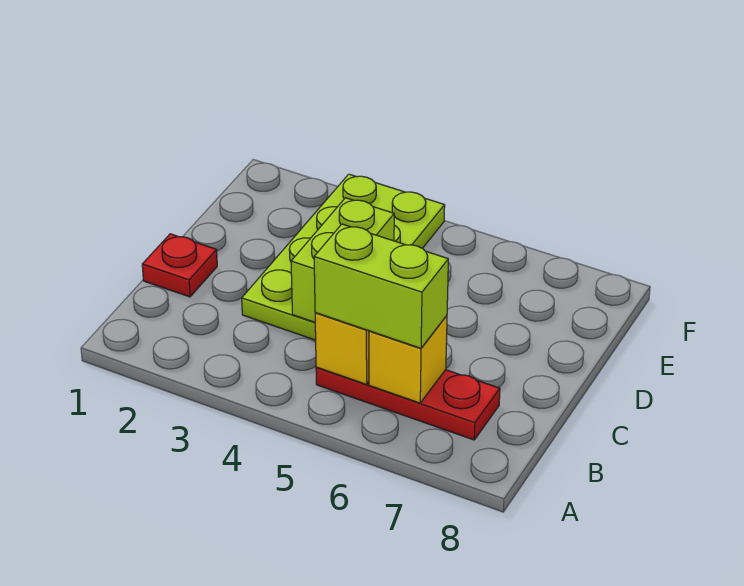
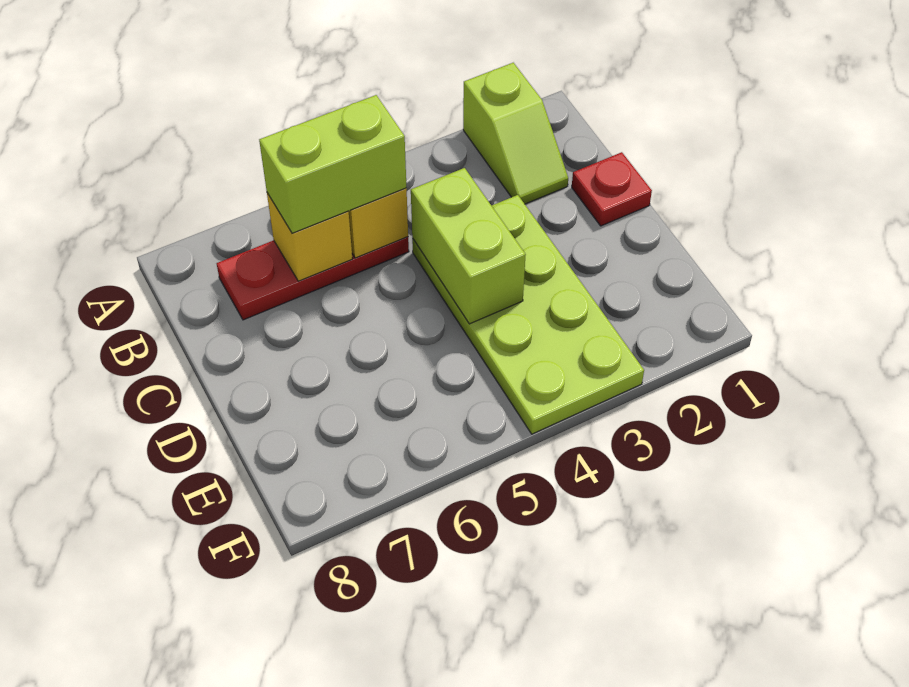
none -> lime slope A2:B2 level 1 top A

